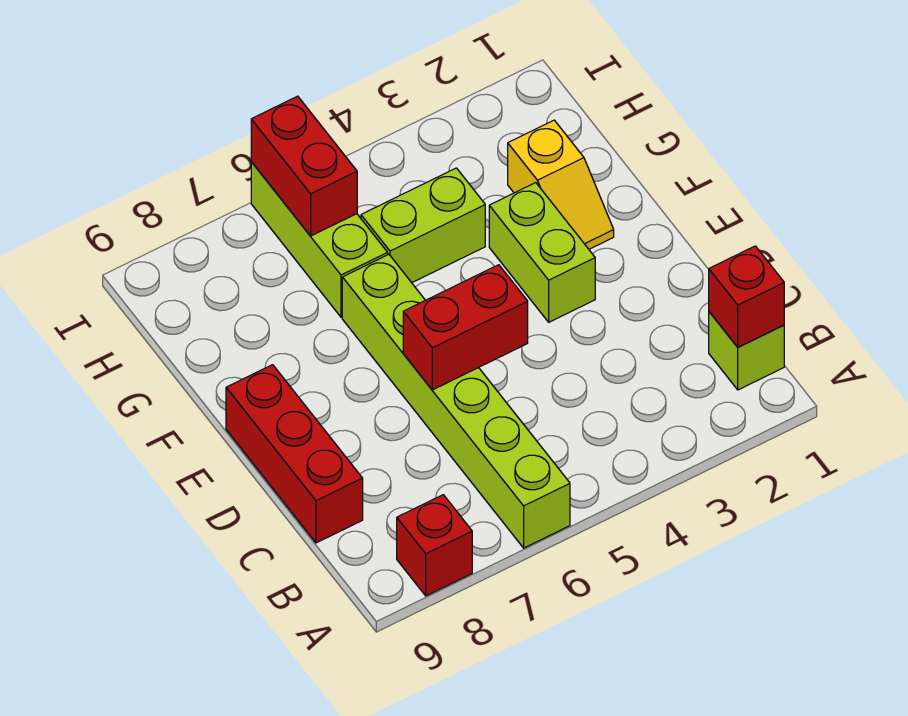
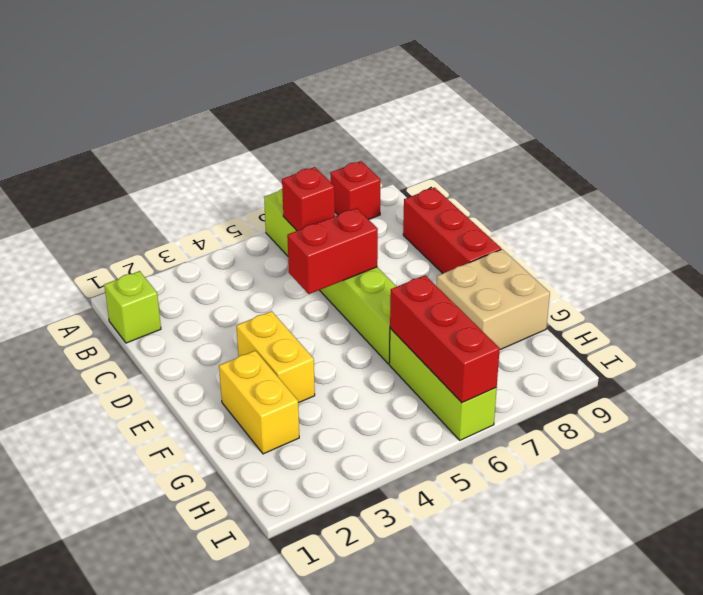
red brick B1 level 2 -> red brick B6 level 2
lime brick E3:F3 level 1 -> yellow brick E3:F3 level 1
yellow slope F2:G2 level 1 top G -> yellow brick F2:G2 level 1
none -> tan brick F8:G9 level 1
lime brick G4:G5 level 1 -> none
red brick H6:I6 level 2 -> red brick G6:I6 level 2

